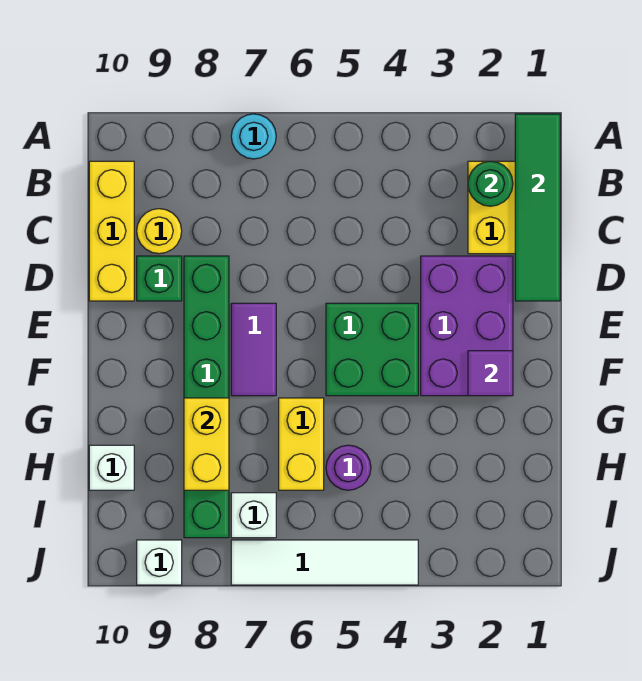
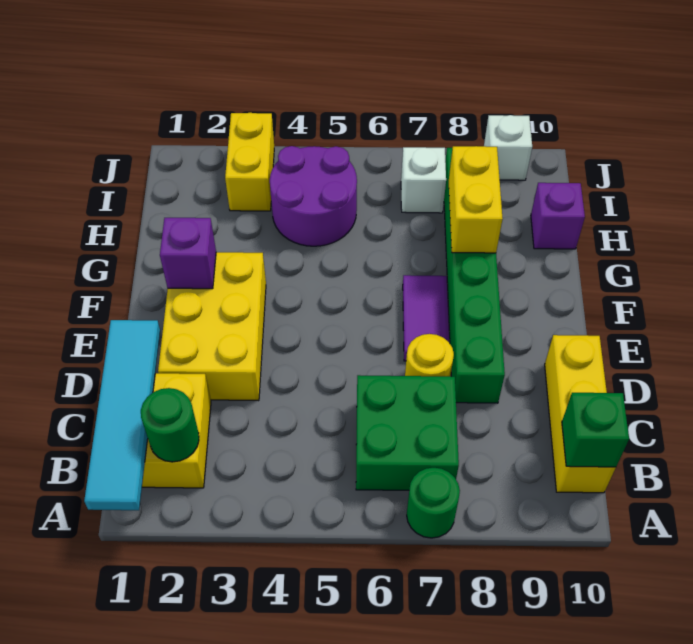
green tile A1:D1 level 2 -> cyan tile A1:D1 level 2
cyan round brick A7 level 1 -> green round brick A7 level 1
yellow round brick C9 level 1 -> yellow round brick D7 level 1
purple brick D2:F3 level 1 -> yellow brick D2:F3 level 1
green brick D9 level 1 -> green brick B10 level 2
green brick E4:F5 level 1 -> green brick B6:C7 level 1
purple tile F2 level 2 -> purple brick F2 level 2
yellow brick G6:H6 level 1 -> yellow brick I3:J3 level 1
purple round brick H5 level 1 -> purple round brick H4:I5 level 1
white brick H10 level 1 -> purple brick H10 level 1
white tile J4:J7 level 1 -> none

